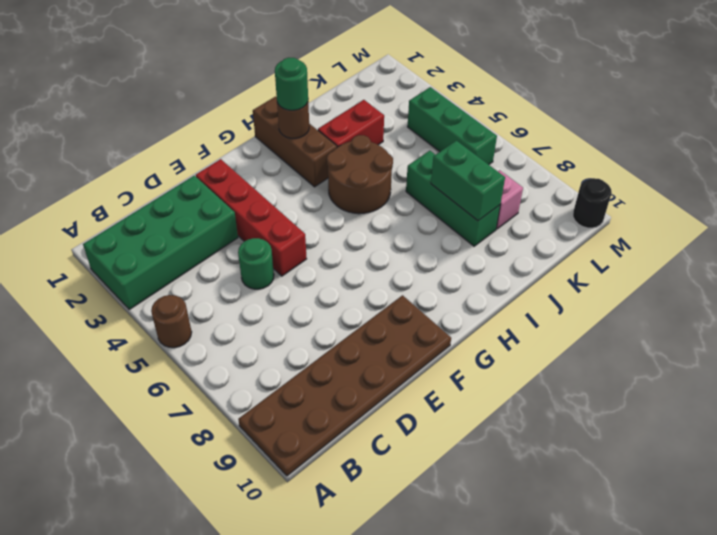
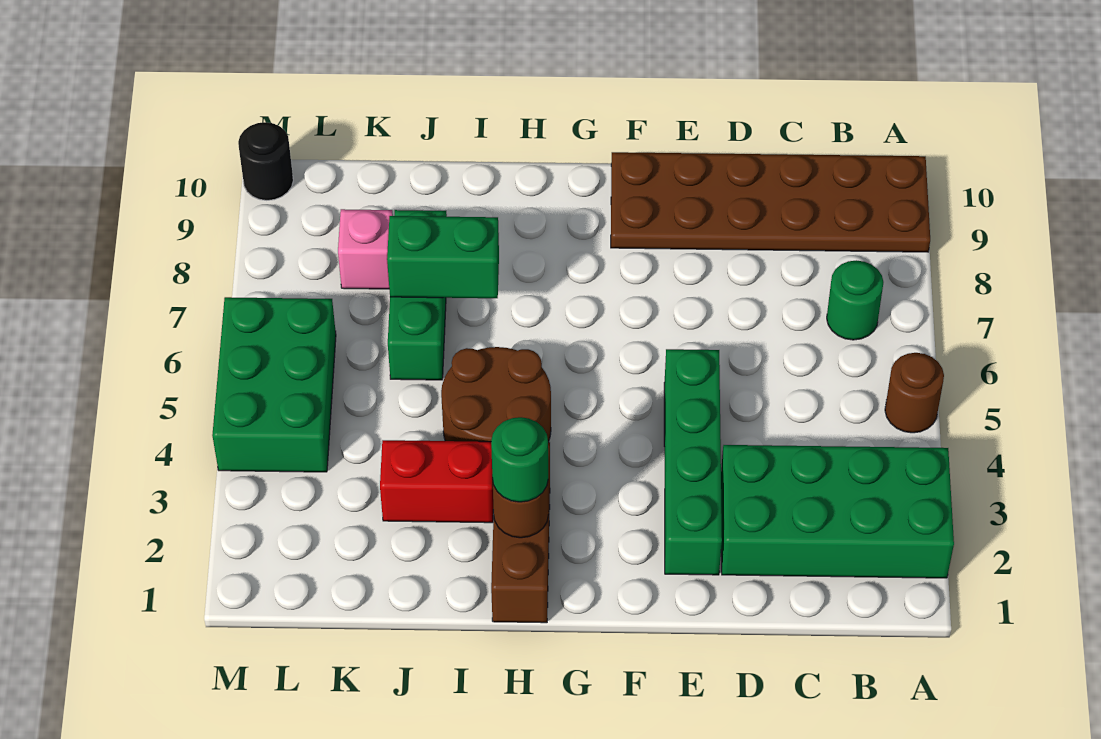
green round brick D5 level 1 -> green round brick B7 level 1
red brick E2:E5 level 1 -> green brick E2:E5 level 1
green brick J7:J8 level 2 -> green brick I7:J7 level 2
green brick L4:L6 level 1 -> green brick L4:M6 level 1

